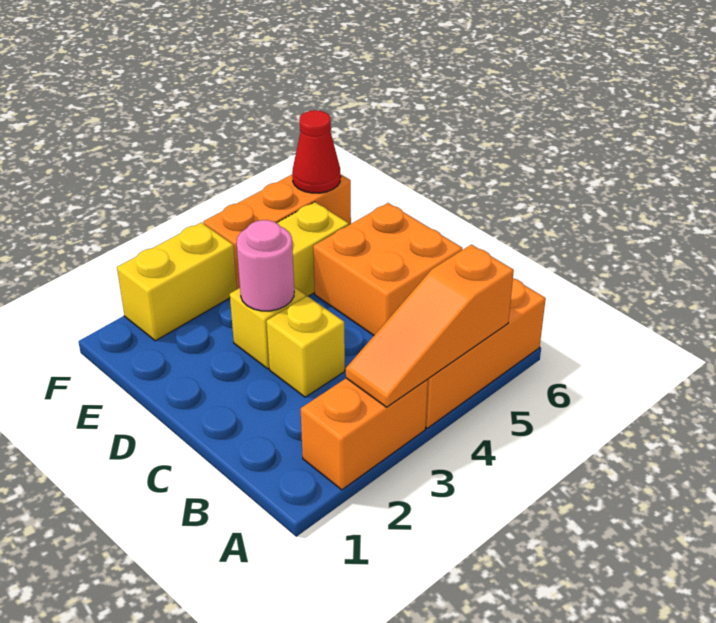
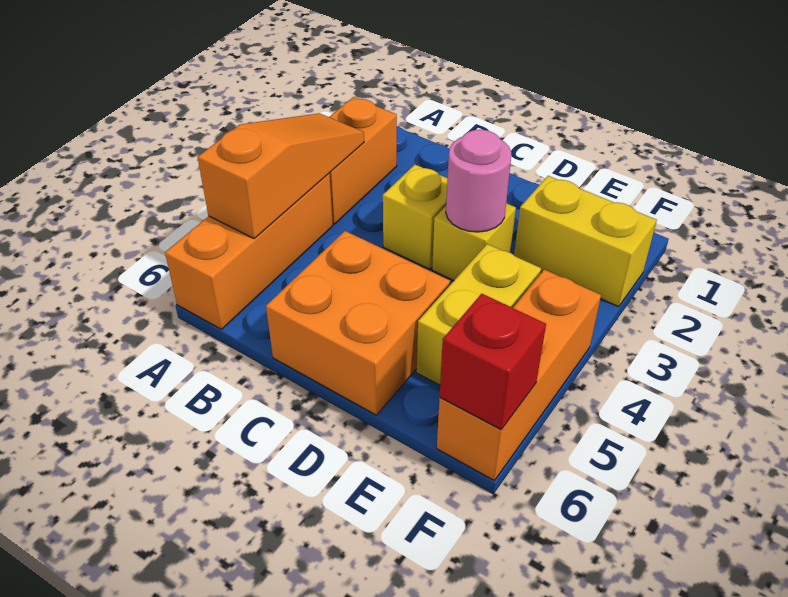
yellow brick F2:F3 level 1 -> yellow brick E2:F2 level 1
red cone F6 level 2 -> red brick F6 level 2

